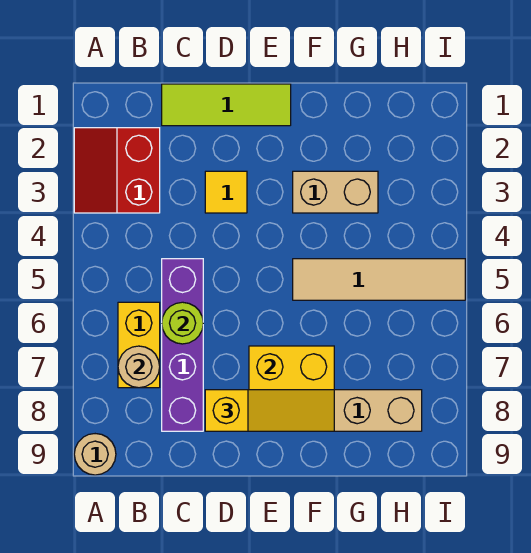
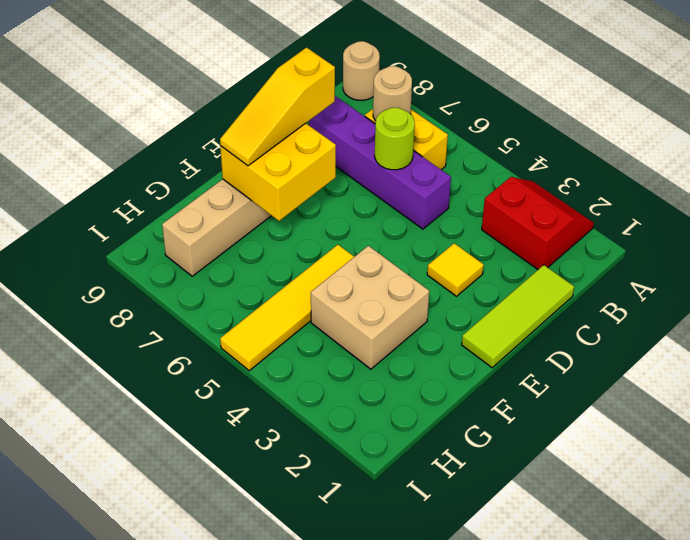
tan brick F3:G3 level 1 -> tan brick F3:G4 level 1
tan tile F5:I5 level 1 -> yellow tile F5:I5 level 1

